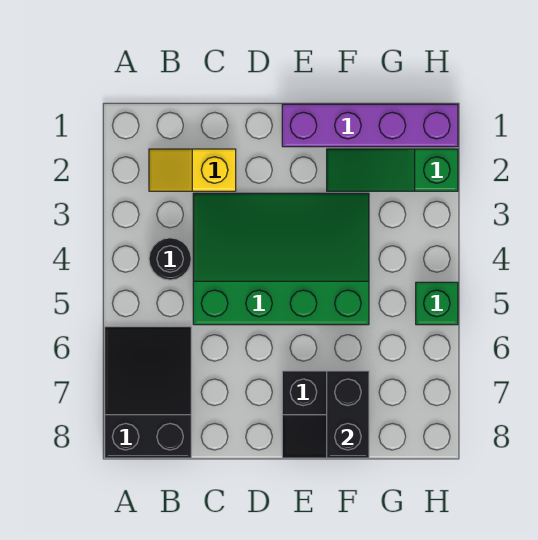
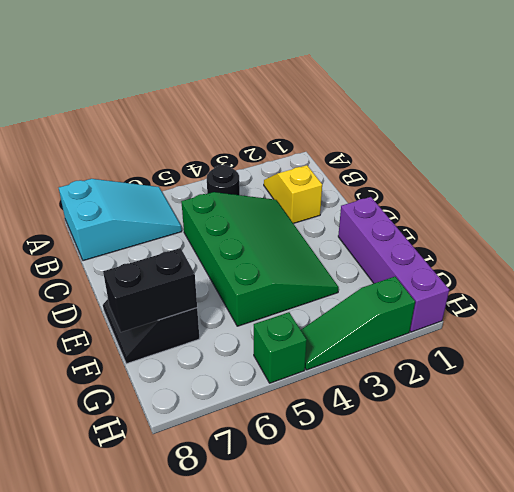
black slope A6:B8 level 1 top 8 -> cyan slope A6:B8 level 1 top 8
green slope F2:H2 level 1 top H -> green slope H2:H4 level 1 top 2

